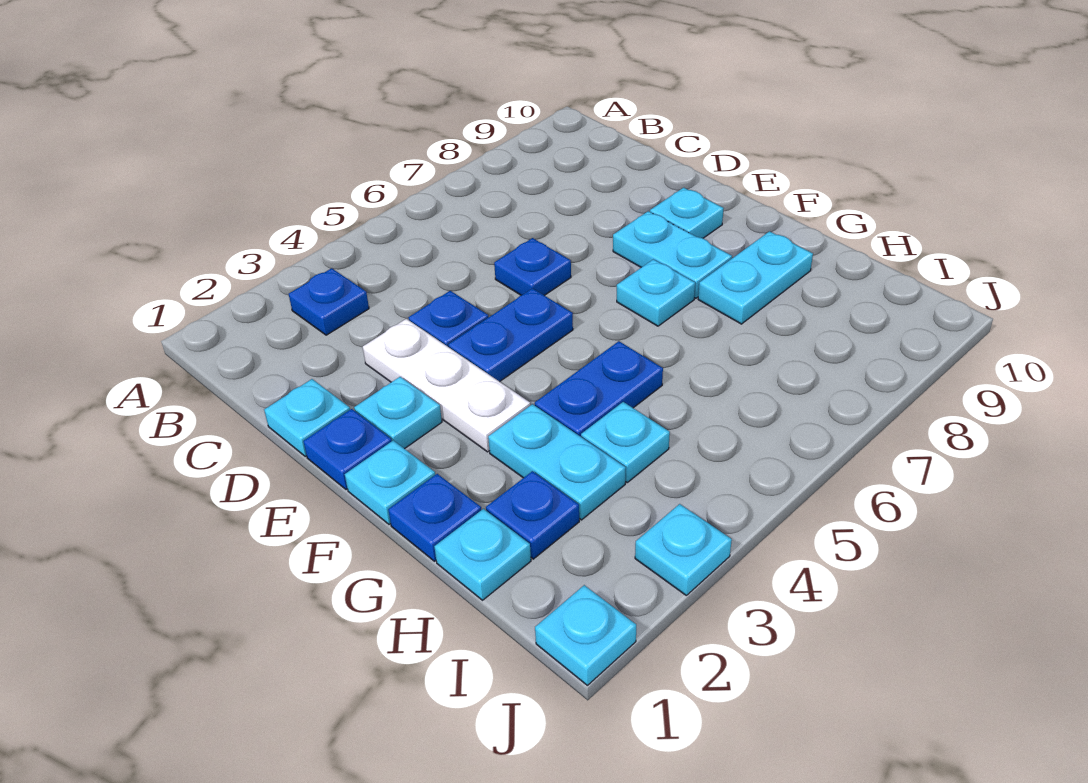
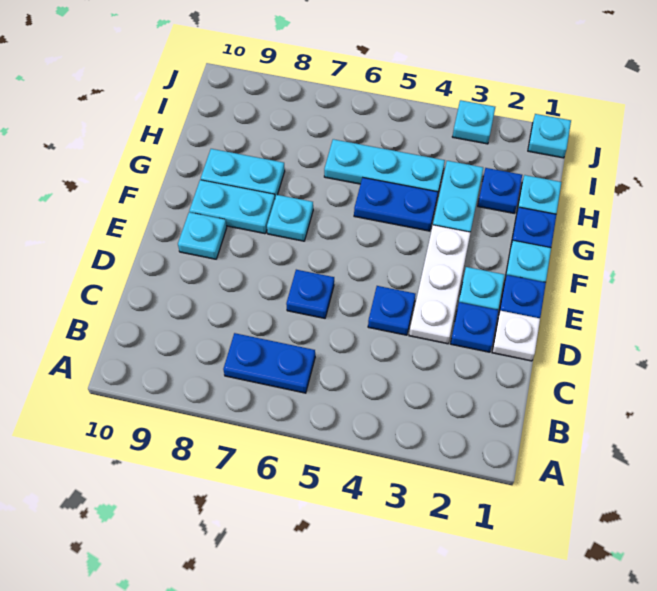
blue plate B3 level 1 -> blue plate D2 level 1
cyan plate D1 level 1 -> white plate D1 level 1
blue plate E4:E5 level 1 -> blue plate B6:B7 level 1
cyan plate E8:F8 level 1 -> cyan plate F8:F9 level 1
cyan plate H4 level 1 -> cyan plate H4:H6 level 1

